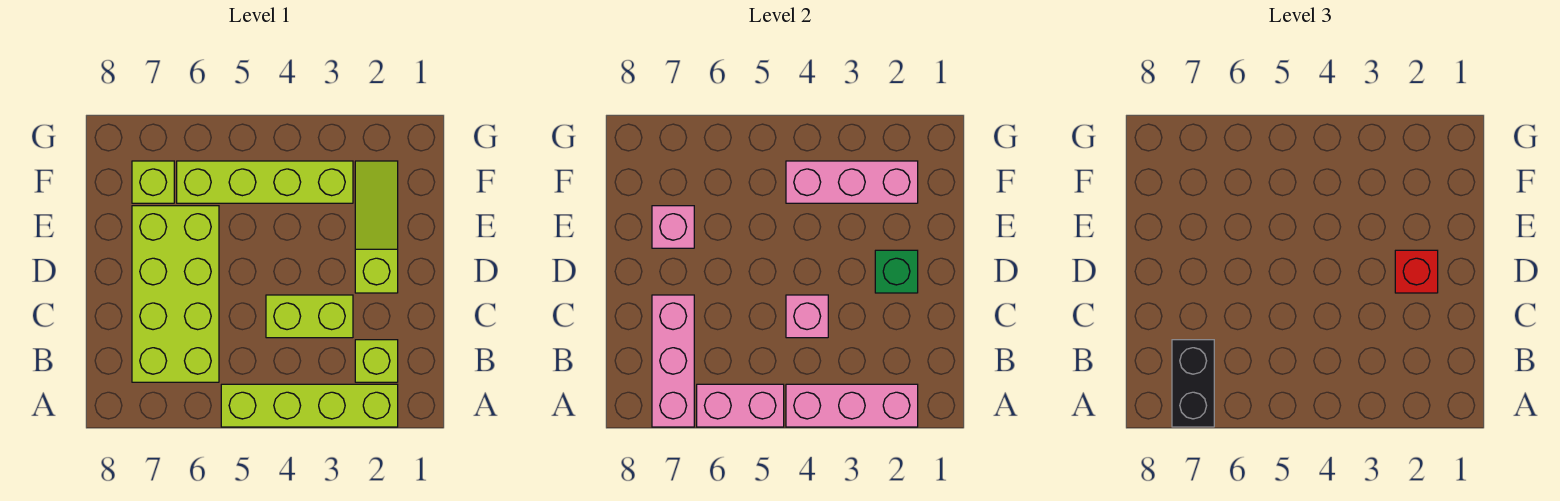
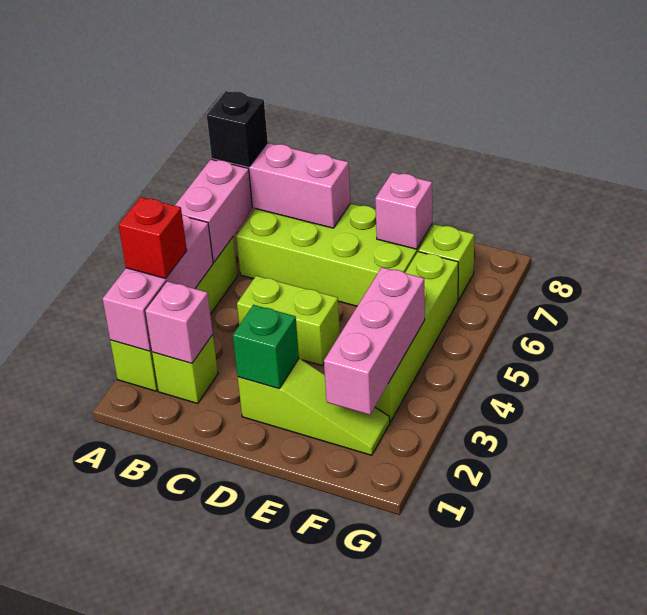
black brick A7:B7 level 3 -> black brick A7 level 3
lime brick C3:C4 level 1 -> lime brick C4:D4 level 1
pink brick C4 level 2 -> pink brick B2 level 2
red brick D2 level 3 -> red brick A3 level 3

